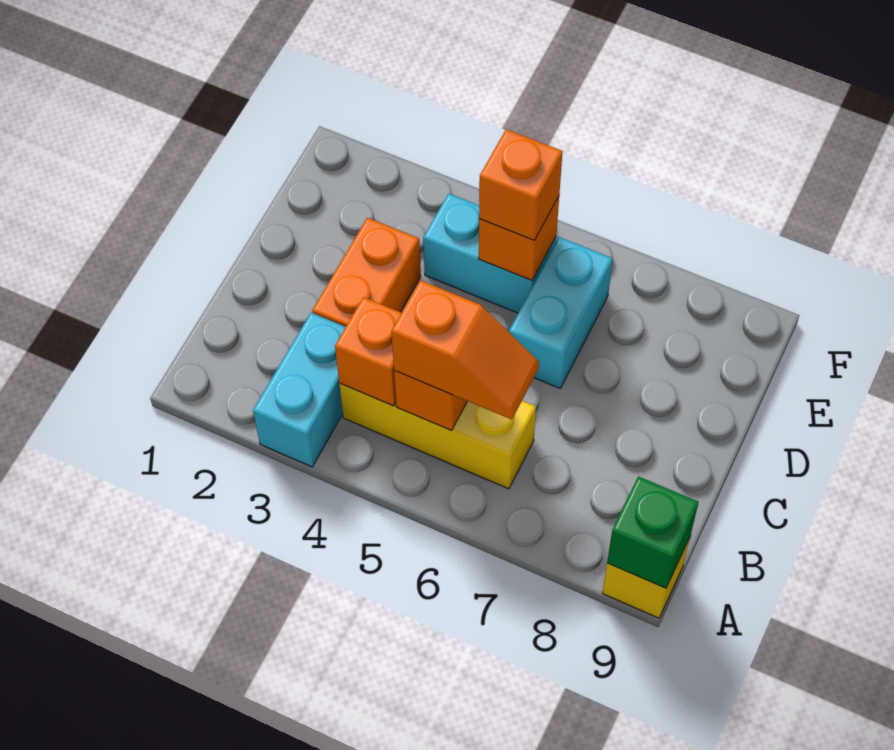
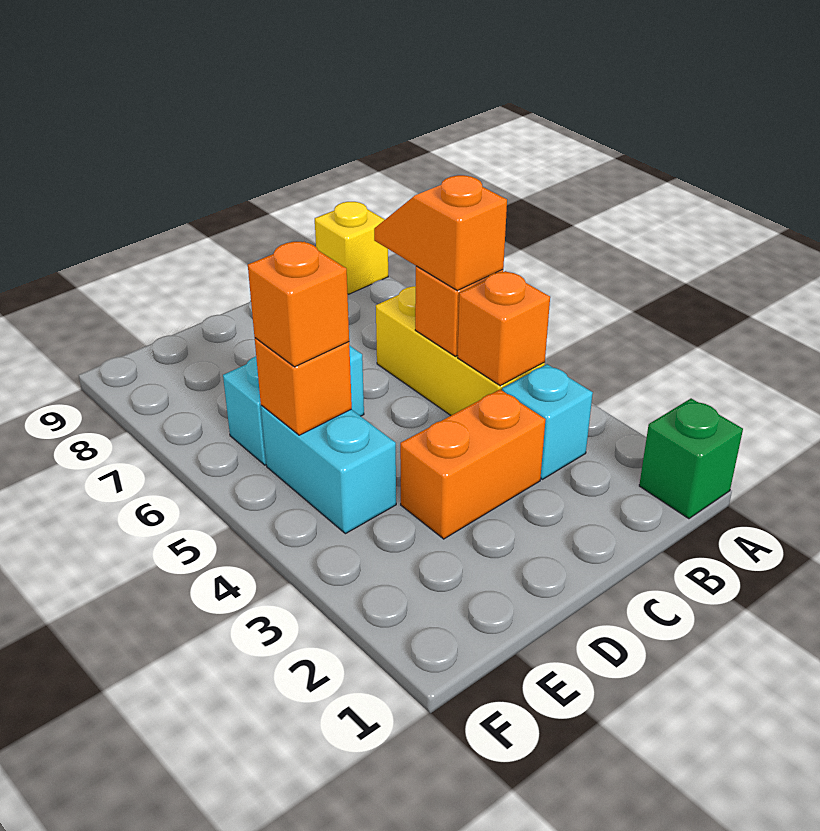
cyan brick A3:B3 level 1 -> cyan brick B3 level 1
green brick A9 level 2 -> green brick A1 level 1

